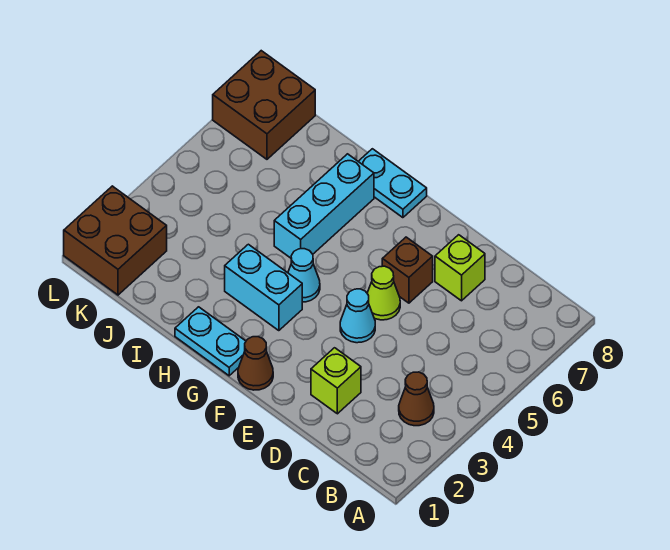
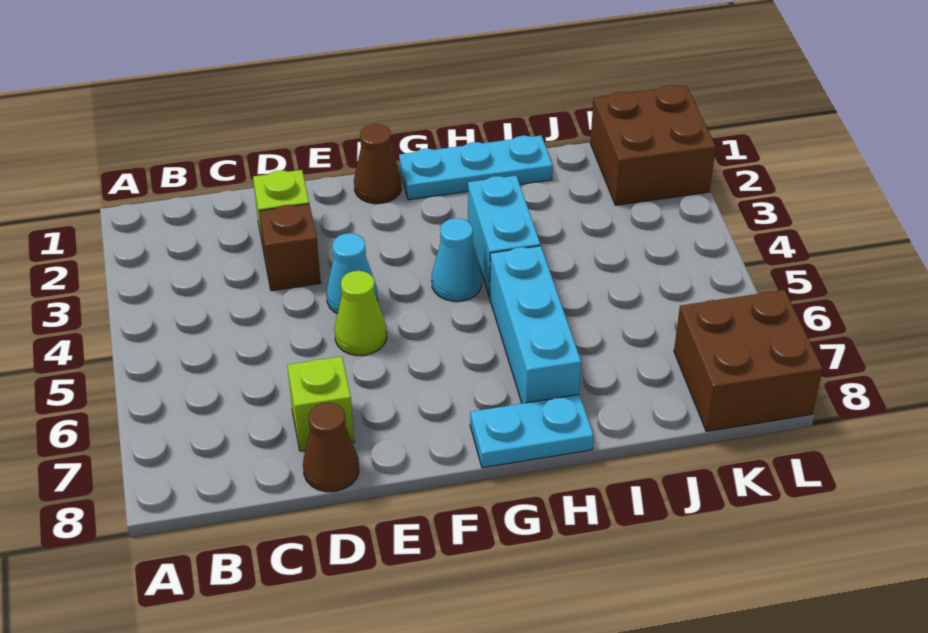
brown cone B3 level 1 -> brown cone D8 level 1
brown brick E6 level 1 -> brown brick D3 level 1
cyan plate G1:H1 level 1 -> cyan plate G1:I1 level 1
cyan brick G3:H3 level 1 -> cyan brick H3:H4 level 1

